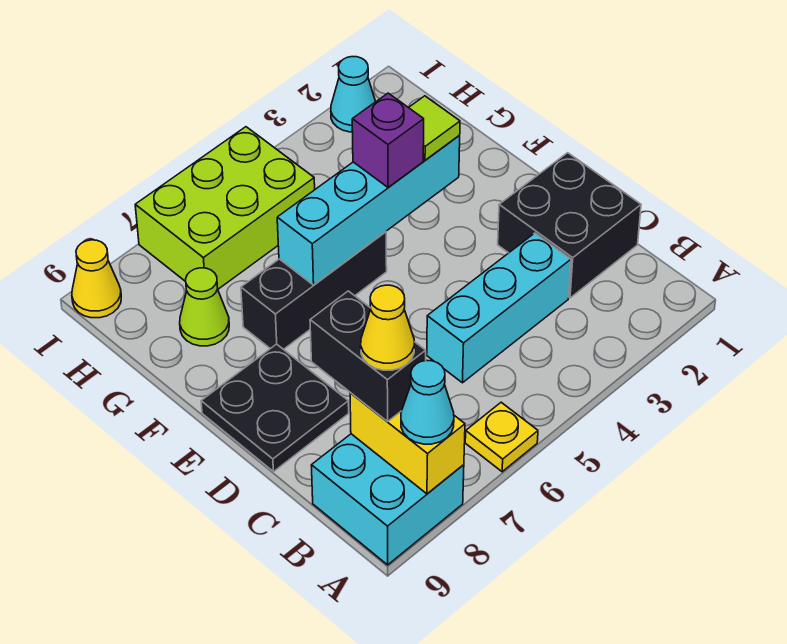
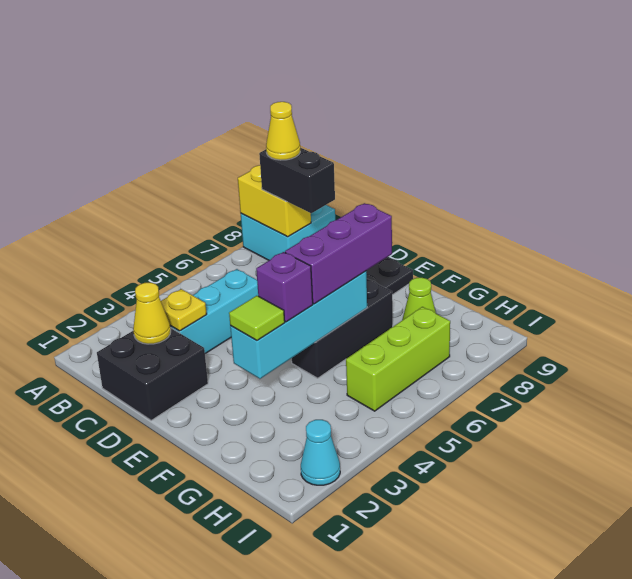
yellow plate A6 level 1 -> yellow plate C3 level 2
cyan cone A8 level 3 -> none
none -> purple brick F5:F7 level 3
lime brick H5:I7 level 1 -> lime brick H5:H7 level 1
yellow cone I9 level 1 -> yellow cone C2 level 2

